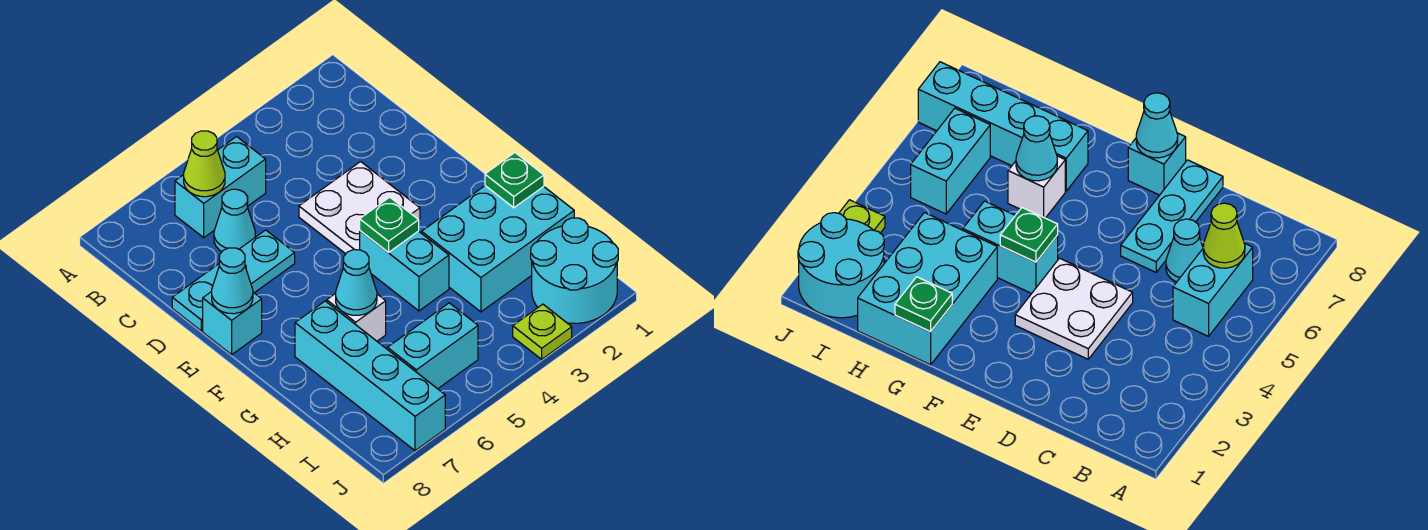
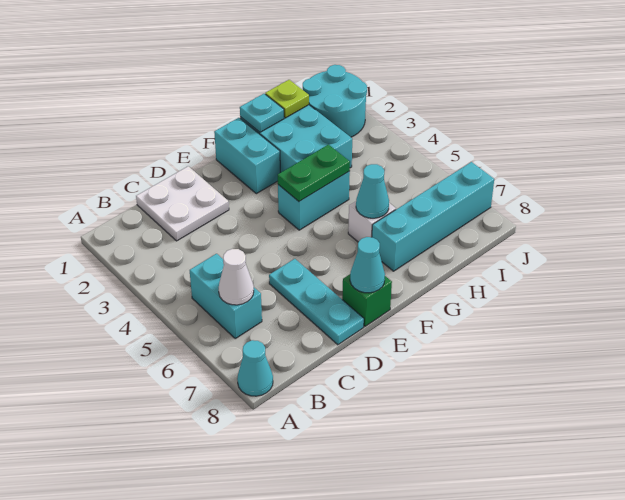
lime cone B6 level 2 -> white cone B6 level 2
cyan cone C6 level 1 -> cyan cone A8 level 1
white plate D3:E4 level 1 -> white plate C1:D2 level 1
cyan brick E8 level 1 -> green brick E8 level 1
green plate F4 level 2 -> green plate F4:G4 level 2
green plate G1 level 2 -> cyan plate G1 level 2
cyan brick I5:I6 level 1 -> cyan brick F1:F2 level 1
lime plate J3 level 1 -> lime plate H1 level 2

